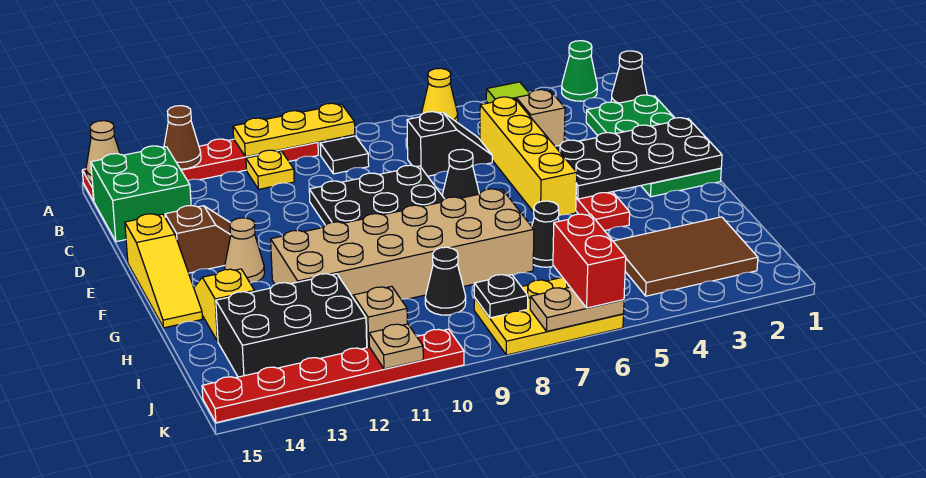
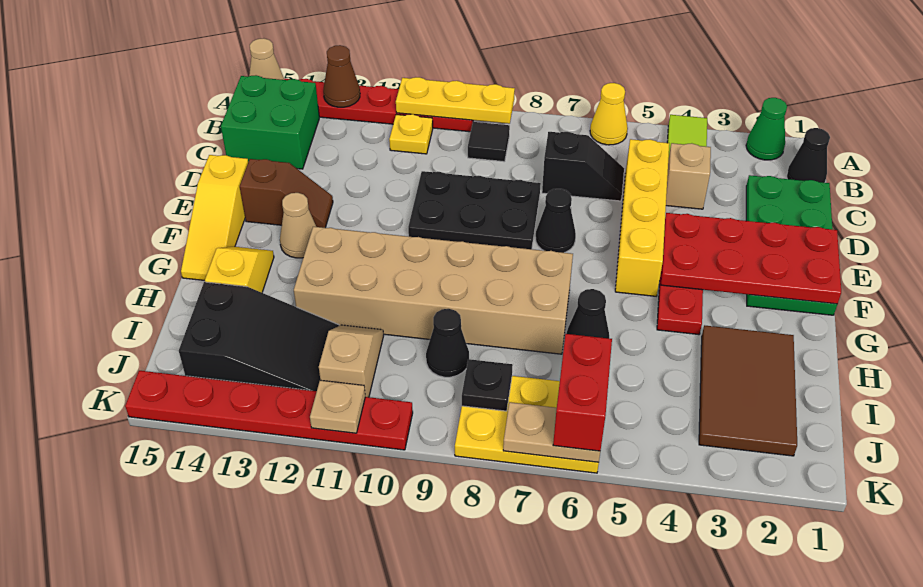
black plate E1:F4 level 2 -> red plate E1:F4 level 2
brown tile I2:J4 level 1 -> brown tile H2:J3 level 1
black brick I12:J14 level 1 -> black slope I12:J14 level 1 top 14

